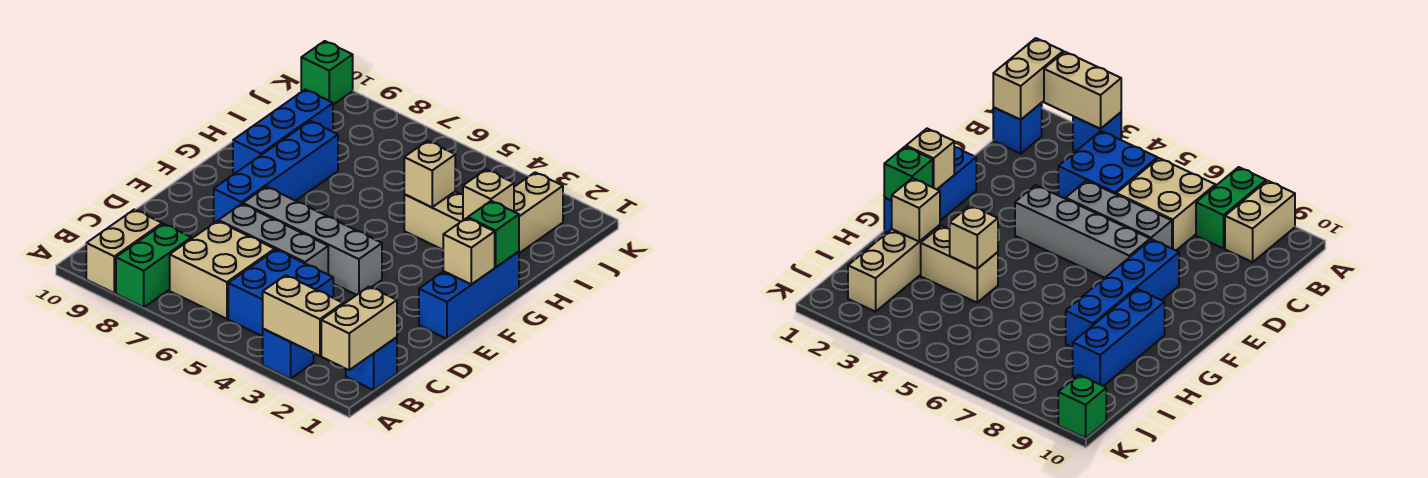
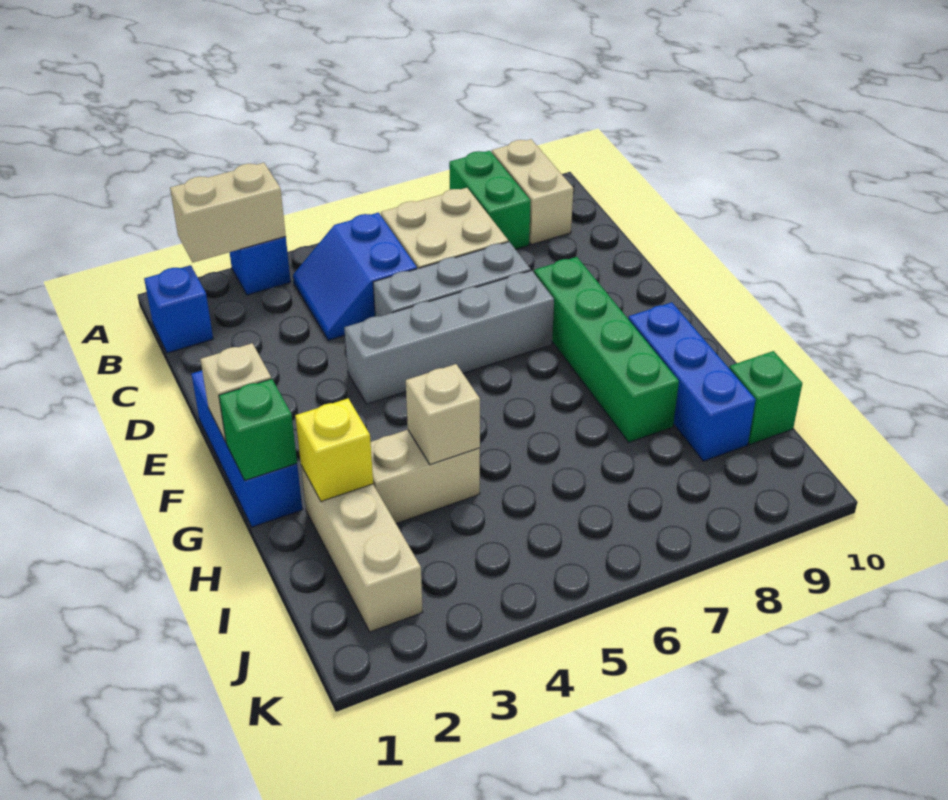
tan brick A1:B1 level 2 -> none
blue brick B4:C5 level 1 -> blue slope B4:C5 level 1 top 5
blue brick E8:H8 level 1 -> green brick E8:H8 level 1
tan brick H2 level 2 -> yellow brick H2 level 2
green brick K10 level 1 -> green brick I10 level 1

